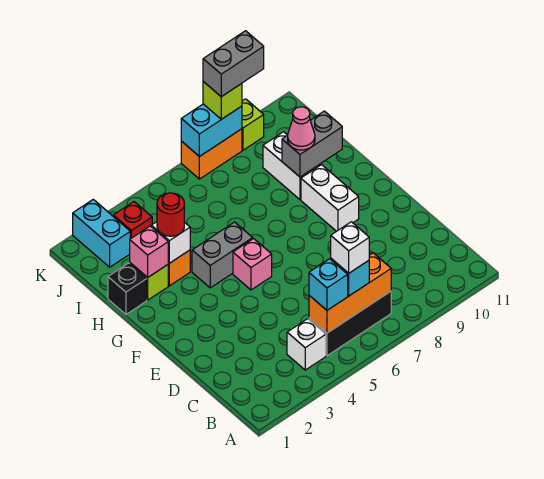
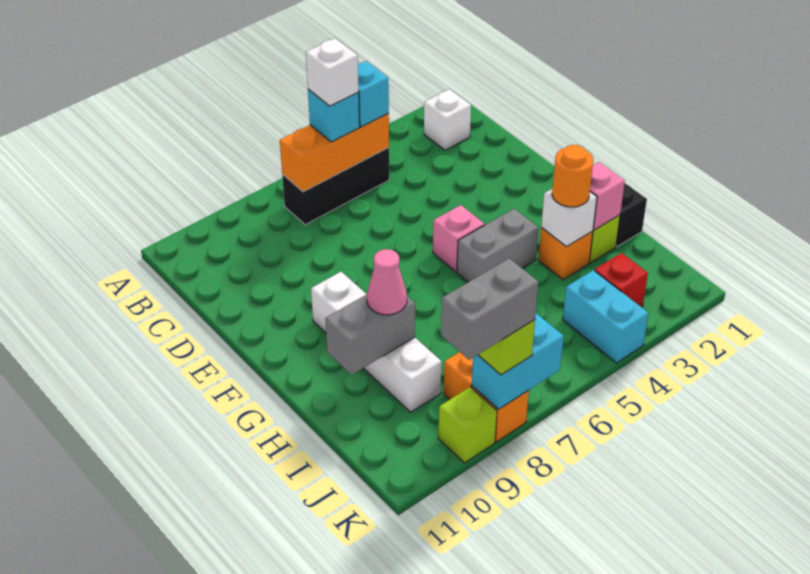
white brick B4 level 1 -> white brick B2 level 1
red round brick H3 level 3 -> orange round brick H3 level 3
cyan brick J2:K2 level 1 -> cyan brick J4:K4 level 1
orange brick K7:K8 level 1 -> orange brick J8:K8 level 1

